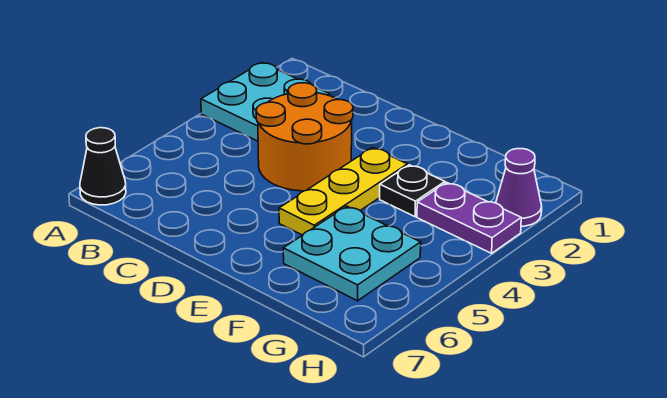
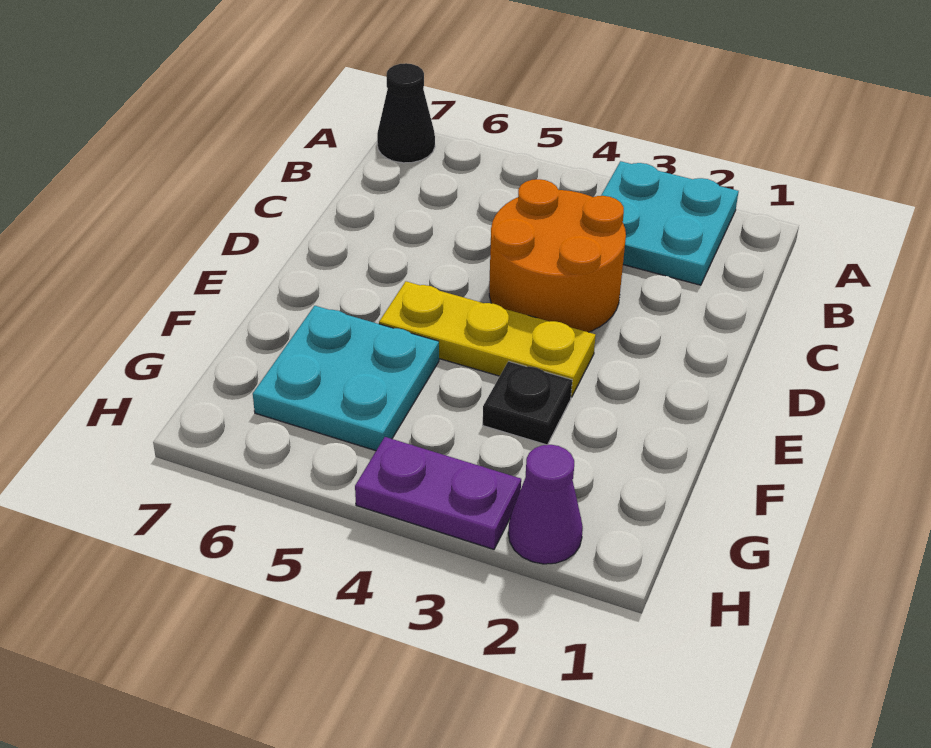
purple plate G3:H3 level 1 -> purple plate H3:H4 level 1

